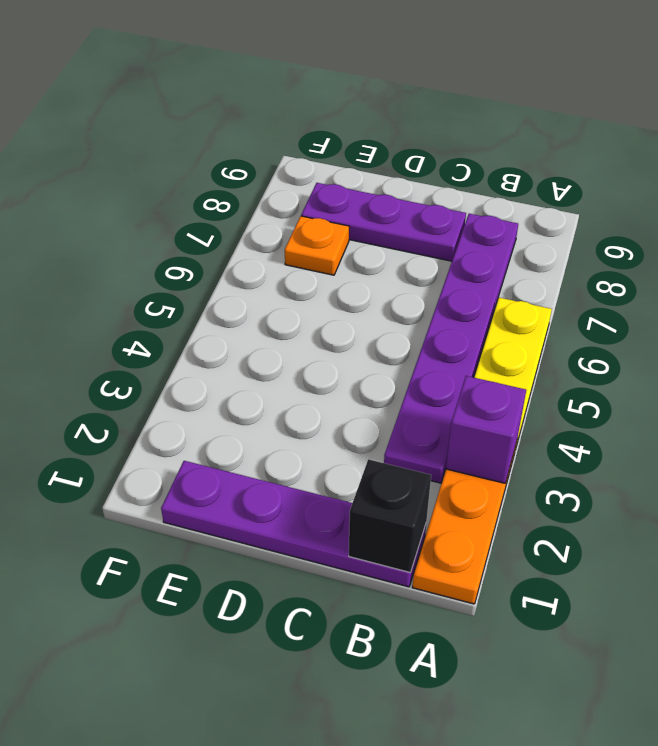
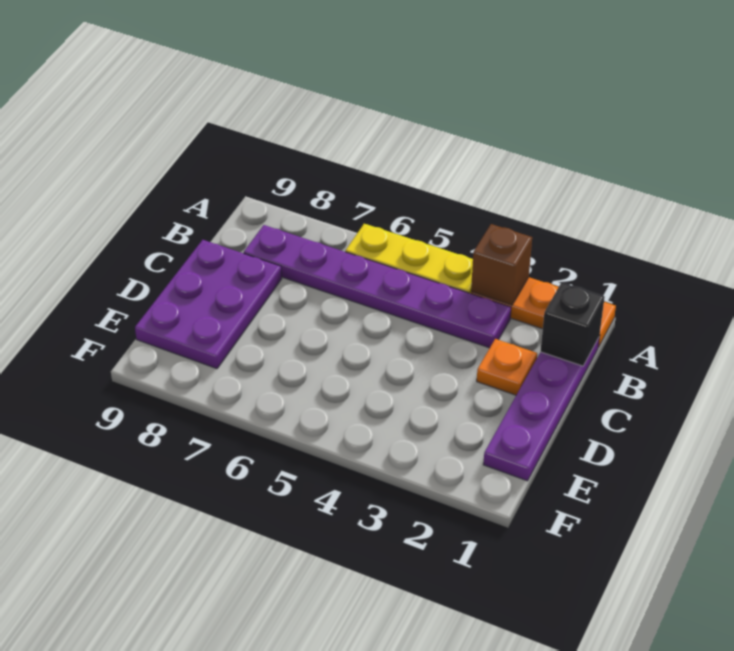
purple brick A3 level 2 -> brown brick A3 level 2
purple plate C8:E8 level 1 -> purple plate C8:E9 level 1
orange plate E7 level 1 -> orange plate C2 level 1

